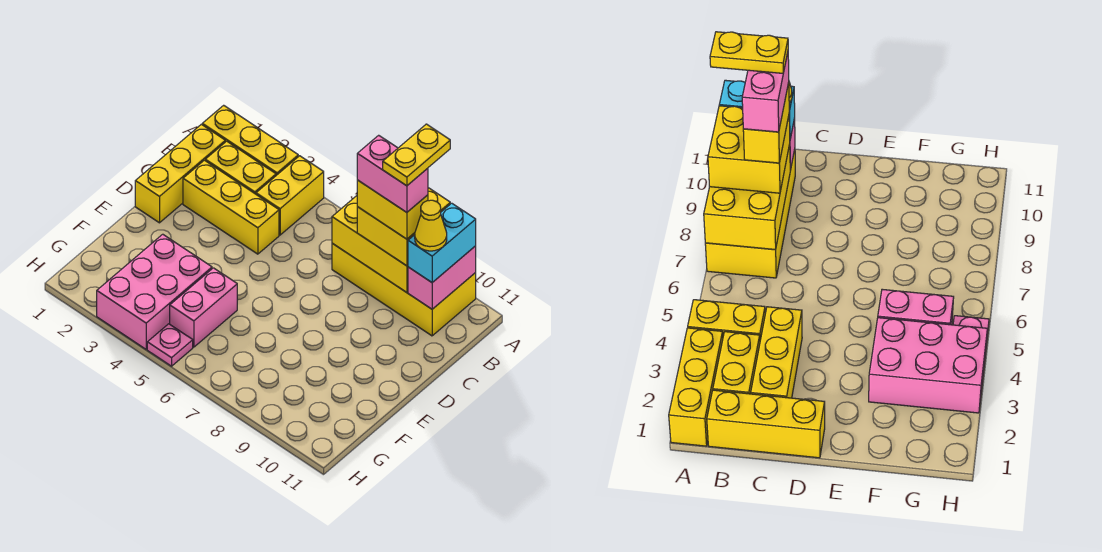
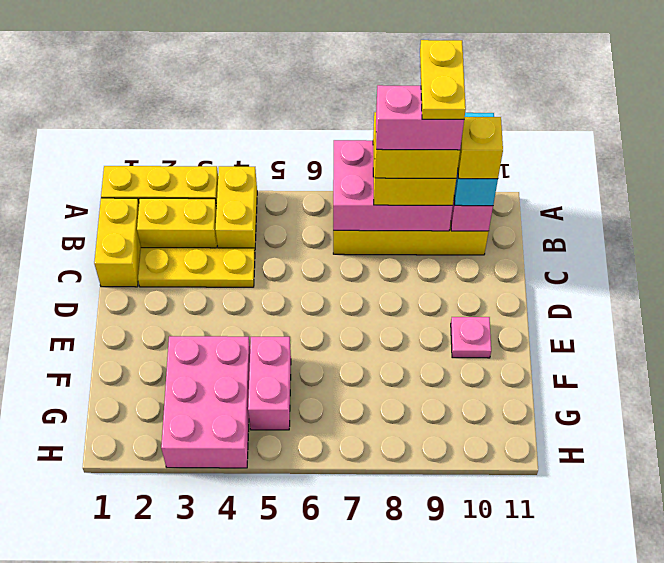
yellow brick A7:B9 level 2 -> pink brick A7:B9 level 2
yellow brick B1:D1 level 1 -> yellow brick B1:C1 level 1
yellow cone B10 level 4 -> yellow brick B10 level 4
yellow brick C2:C4 level 1 -> yellow plate C2:C4 level 1
pink plate H5 level 1 -> pink plate E10 level 1

